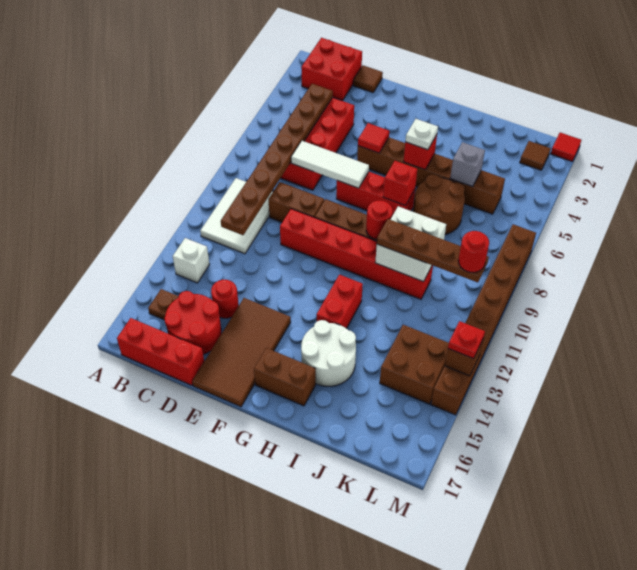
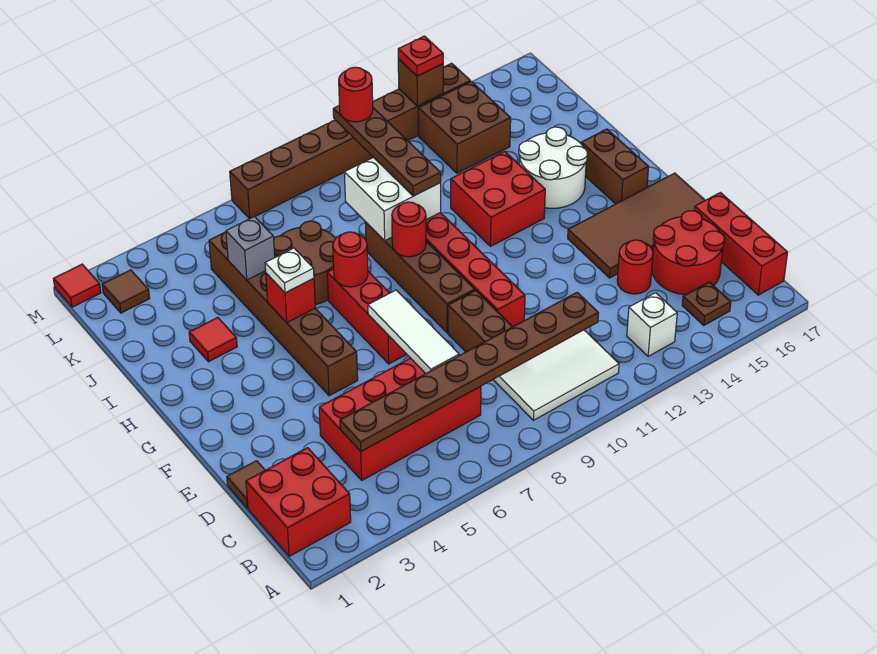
red tile F5 level 2 -> red tile I3 level 1
red brick H7 level 2 -> red round brick H7 level 2
red brick H12:H13 level 1 -> red brick H12:I13 level 1

